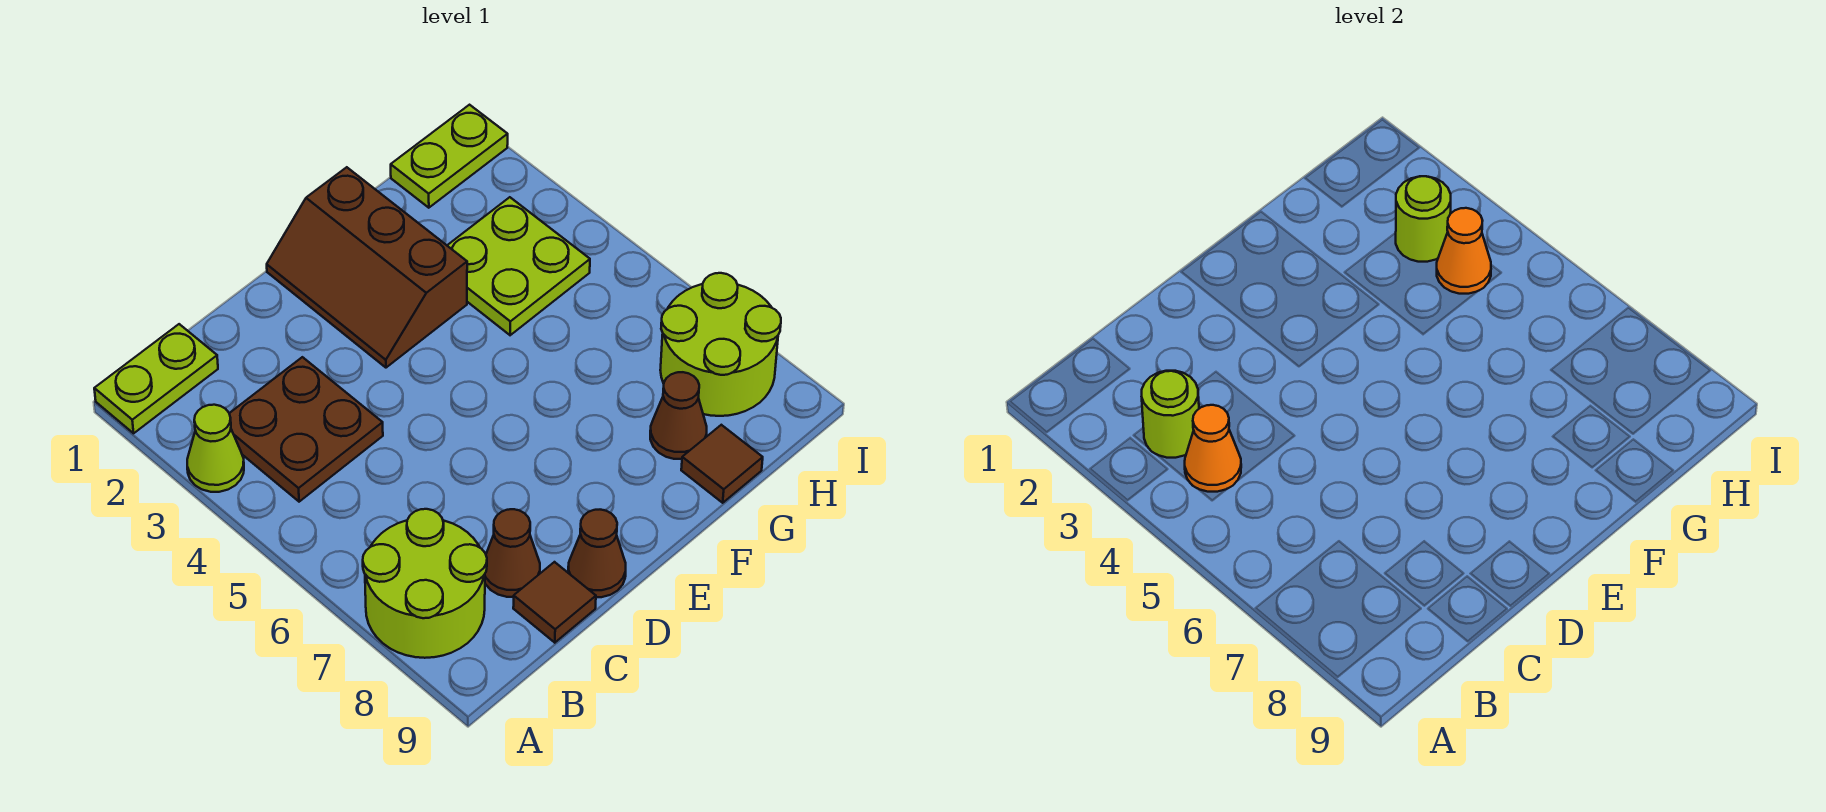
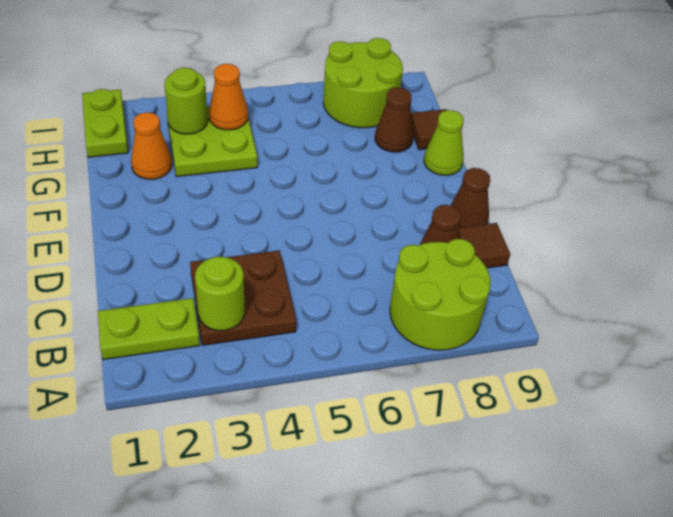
lime plate A1:B1 level 1 -> lime plate B1:B2 level 1
lime cone A3 level 1 -> lime cone F9 level 1
orange cone B4 level 2 -> orange cone G2 level 1
brown slope E1:F3 level 1 top F -> none

